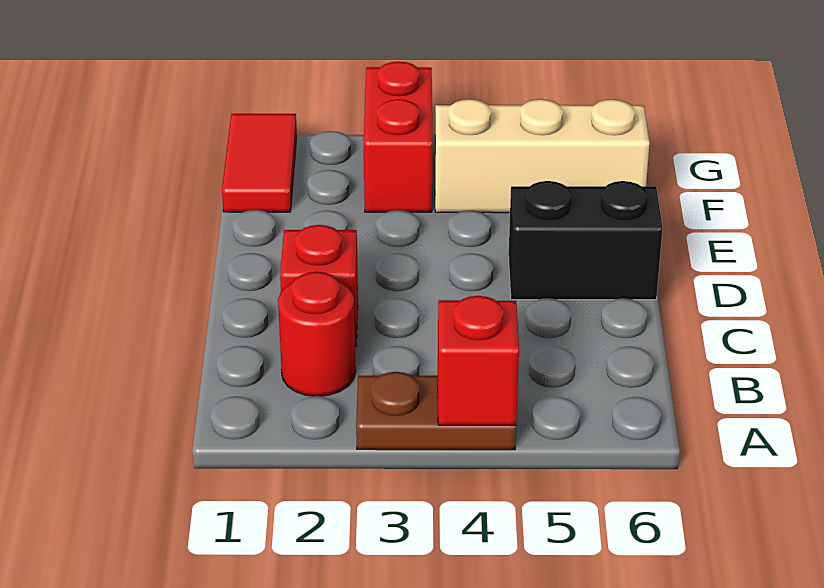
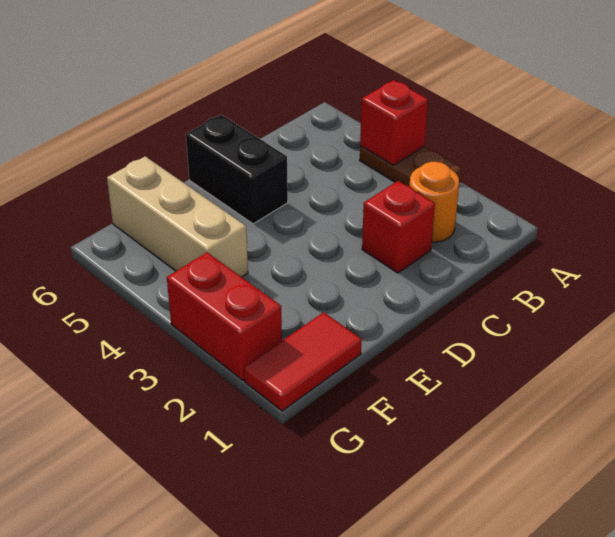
red round brick B2 level 1 -> orange round brick B2 level 1
red brick F3:G3 level 1 -> red brick G2:G3 level 1

